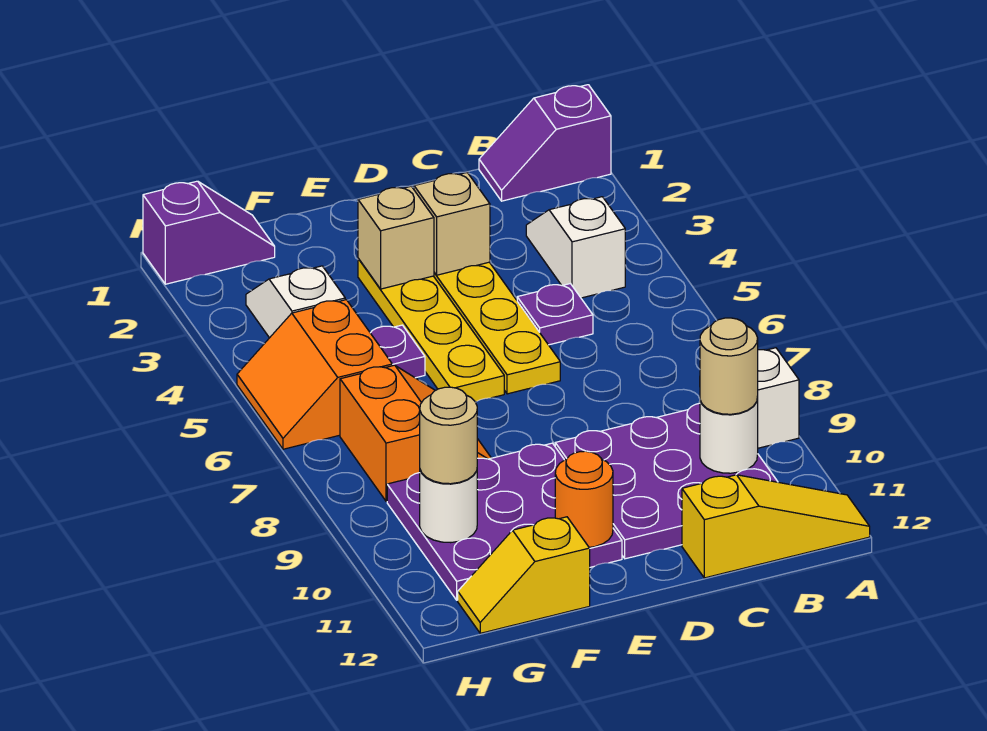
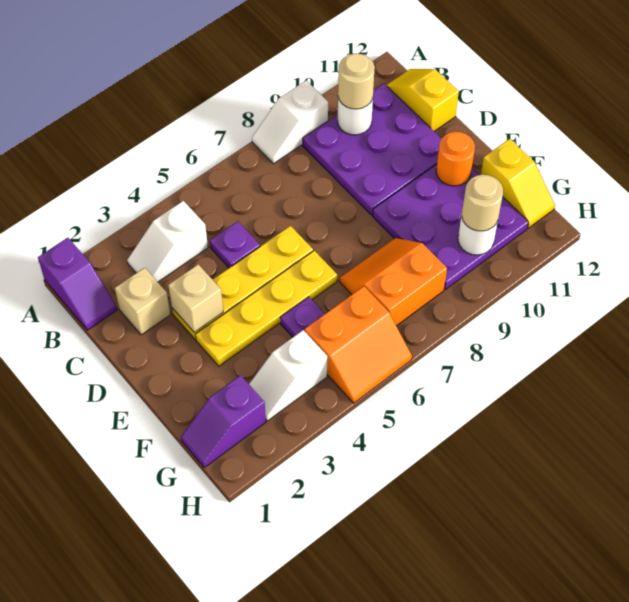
yellow slope A12:C12 level 1 top C -> yellow slope B12:C12 level 1 top C
tan brick E3 level 2 -> tan brick C2 level 1
purple slope G1:H1 level 1 top H -> purple slope G1:G2 level 1 top 2

